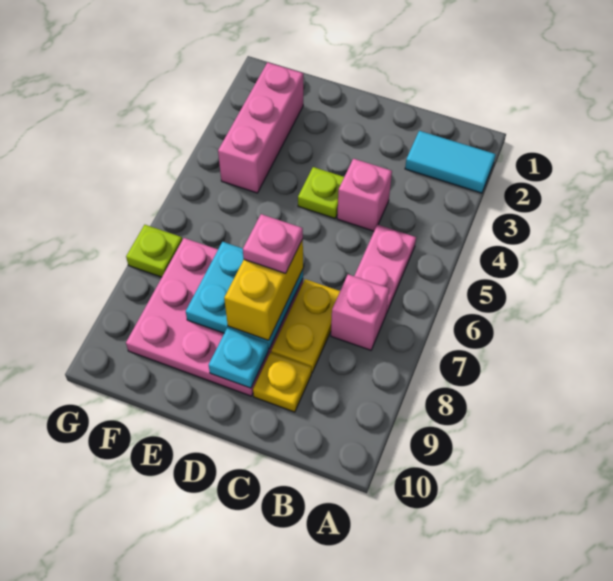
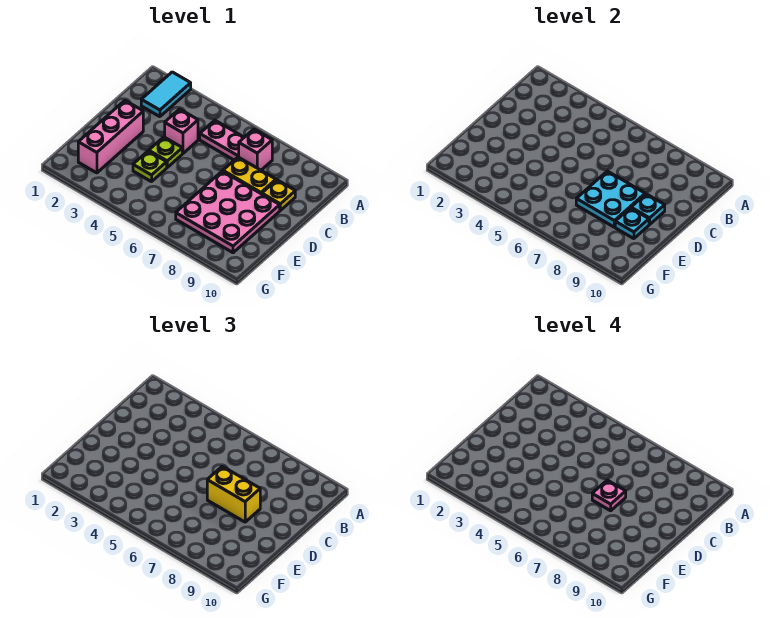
none -> cyan plate E9 level 2
pink brick F2:F4 level 1 -> pink brick D2:F2 level 1
lime plate G7 level 1 -> lime plate E4 level 1

